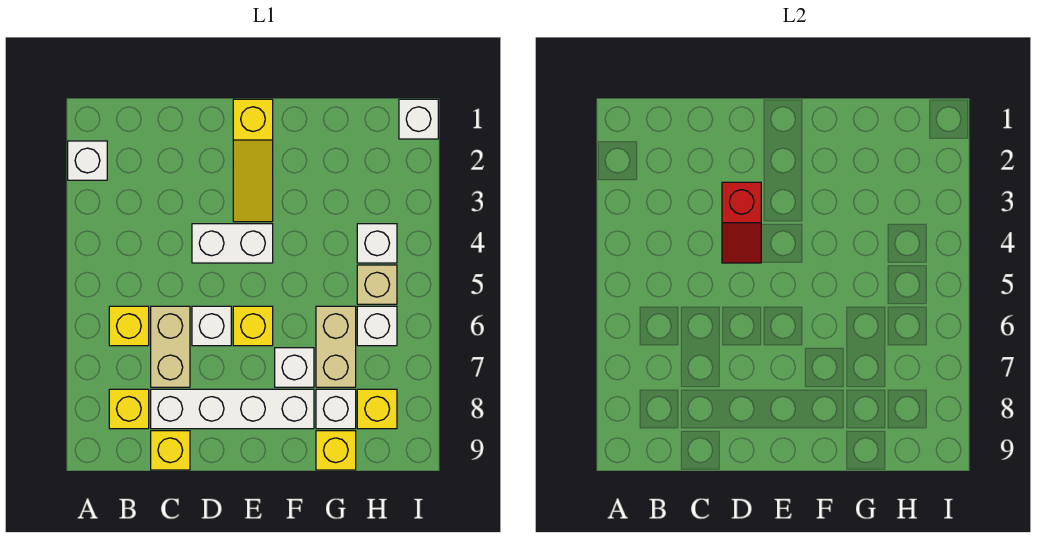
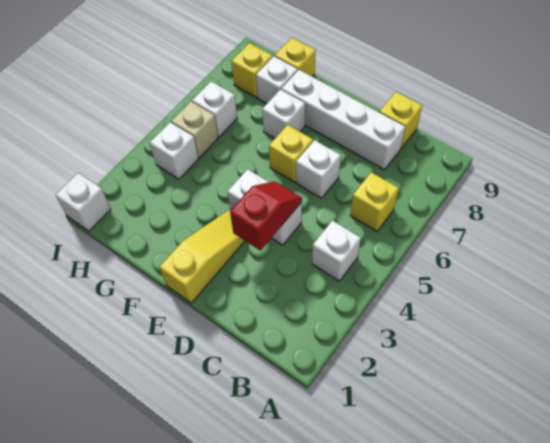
white brick A2 level 1 -> white brick B4 level 1
yellow brick B8 level 1 -> none
tan brick C6:C7 level 1 -> none
tan brick G6:G7 level 1 -> none

